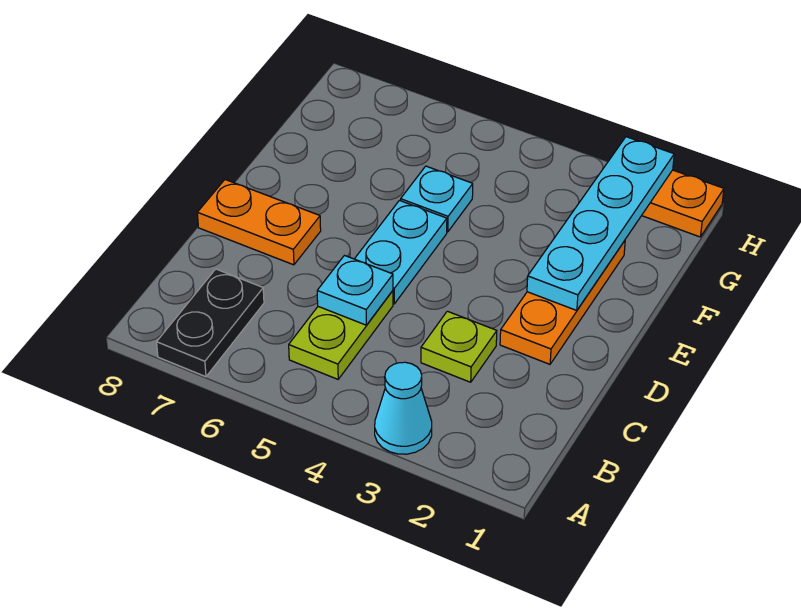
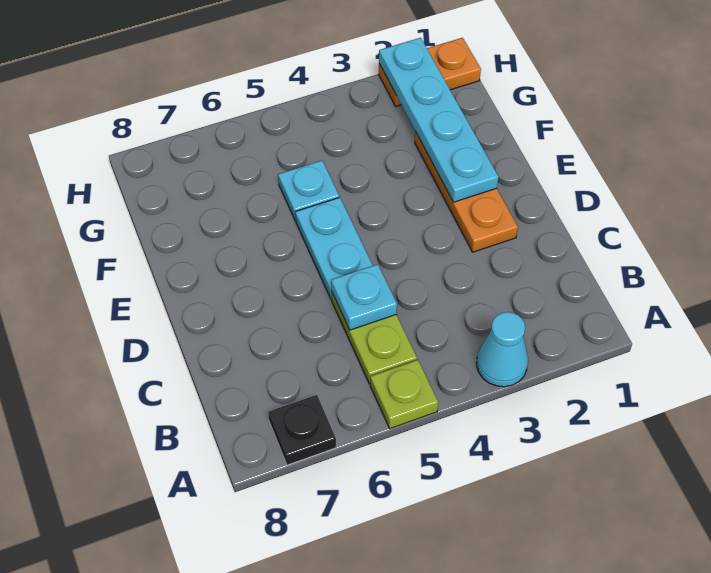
black plate A7:B7 level 1 -> black plate A7 level 1
lime plate C3 level 1 -> lime plate A5 level 1
orange plate D7:D8 level 1 -> none

